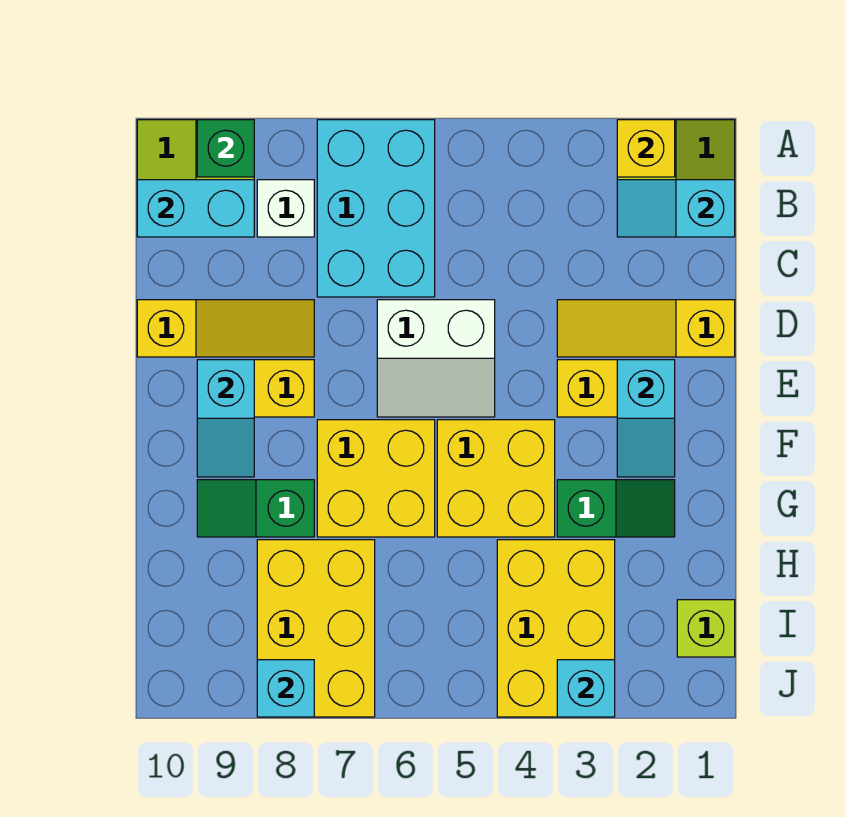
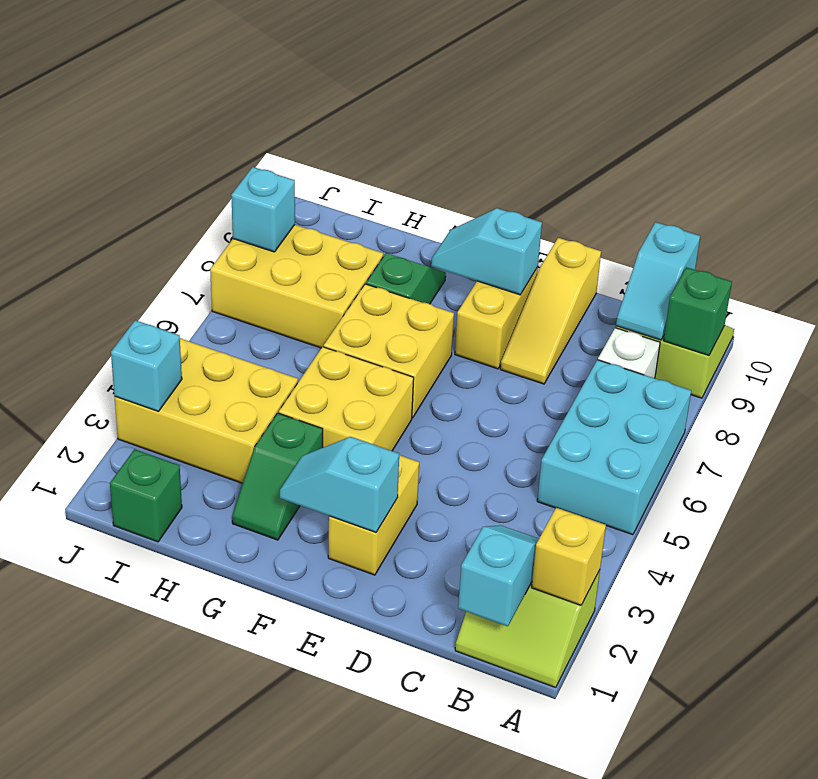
cyan brick A6:C7 level 1 -> cyan brick A5:B7 level 1
cyan brick B9:B10 level 2 -> cyan slope B9:B10 level 2 top 10
yellow slope D1:D3 level 1 top 1 -> none
white slope D5:E6 level 1 top D -> none
lime brick I1 level 1 -> green brick I1 level 1

